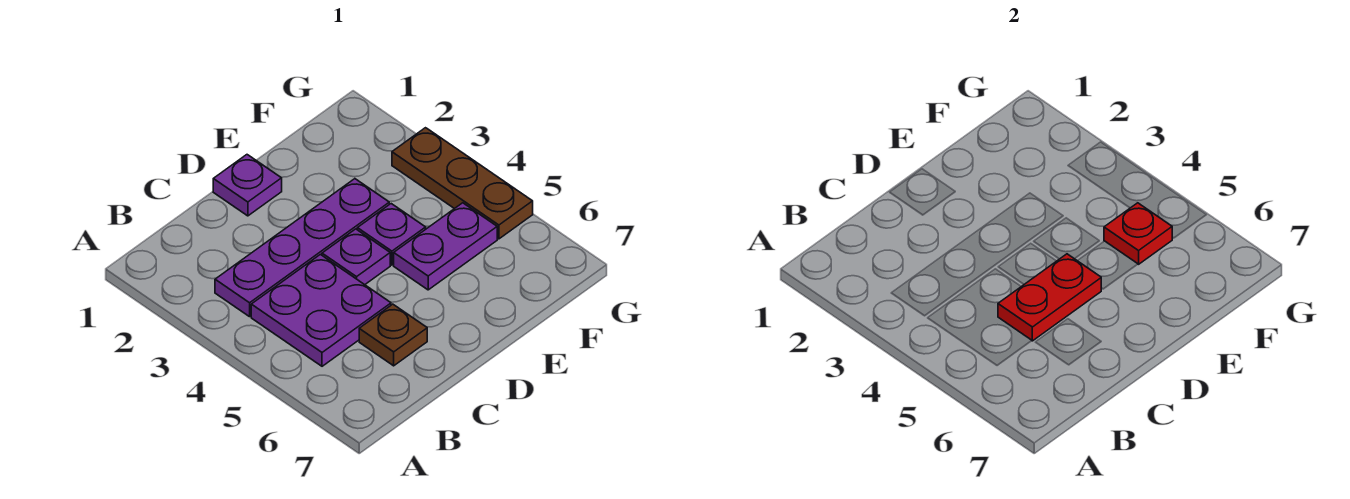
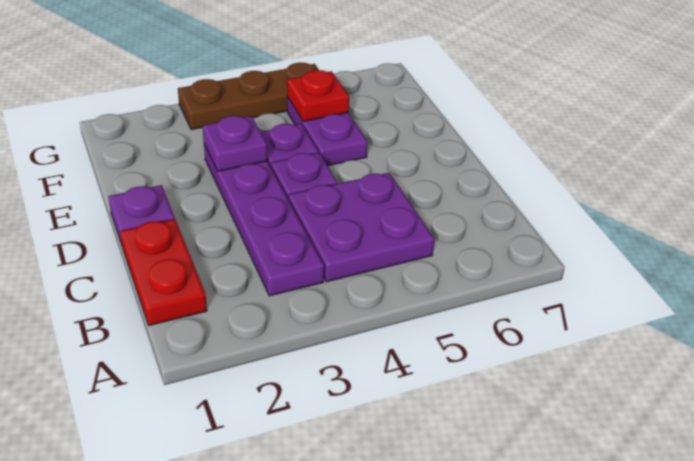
red plate C5:D5 level 2 -> red plate B1:C1 level 1
brown plate C6 level 1 -> none
none -> purple plate E3 level 2

